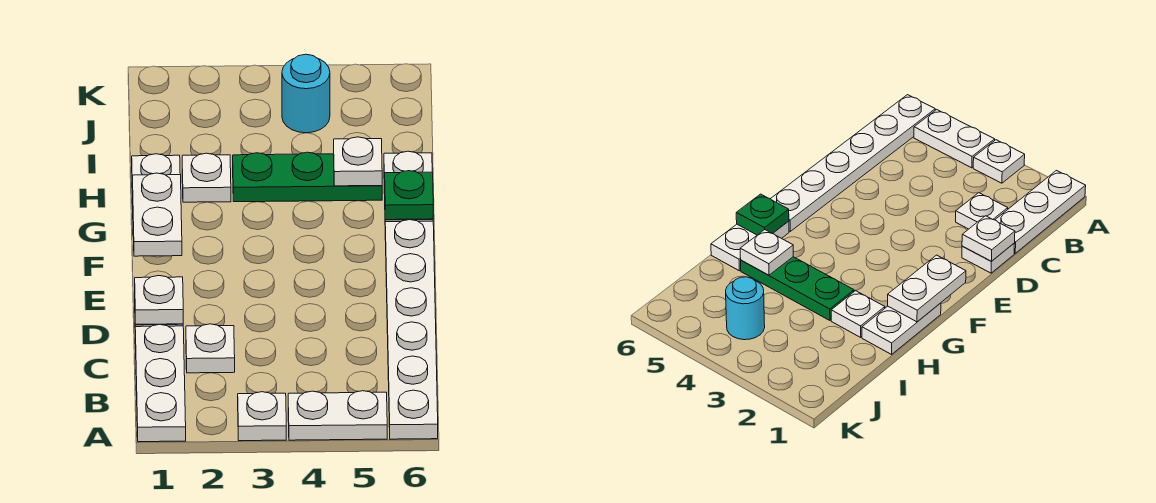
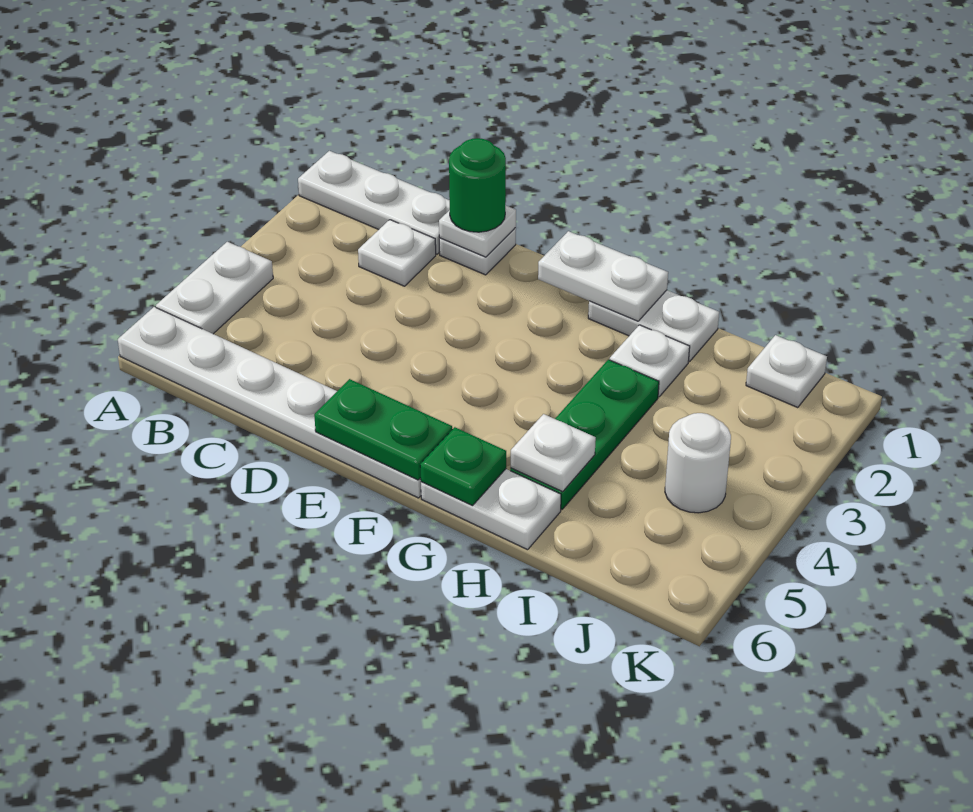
white plate A3 level 1 -> white plate J1 level 1
none -> green round brick D1 level 3
none -> green plate E6:F6 level 2
cyan round brick J4 level 1 -> white round brick J4 level 1

